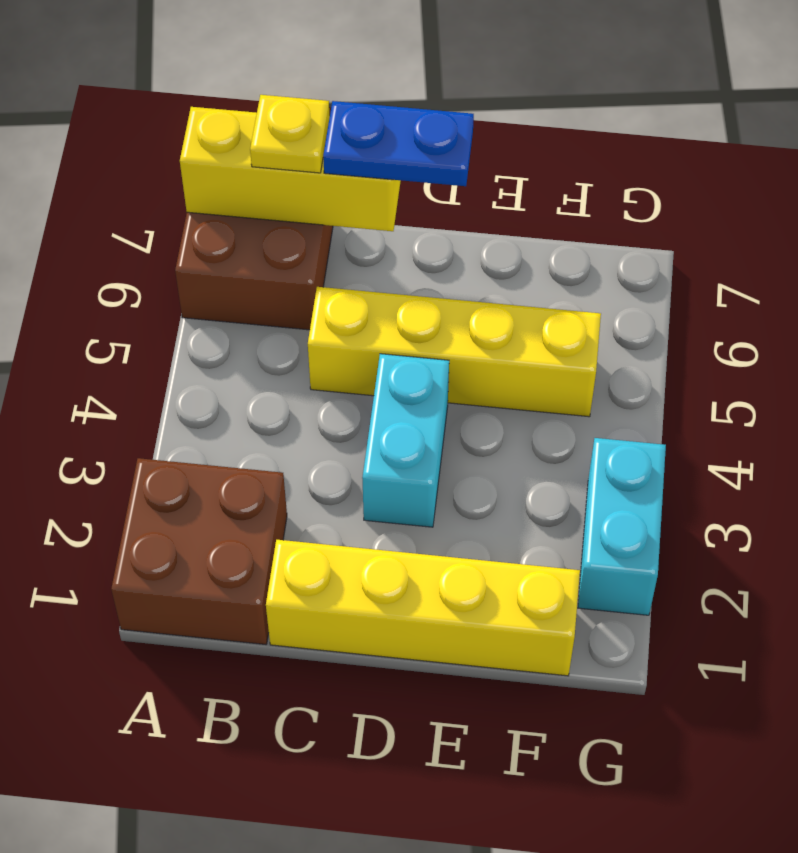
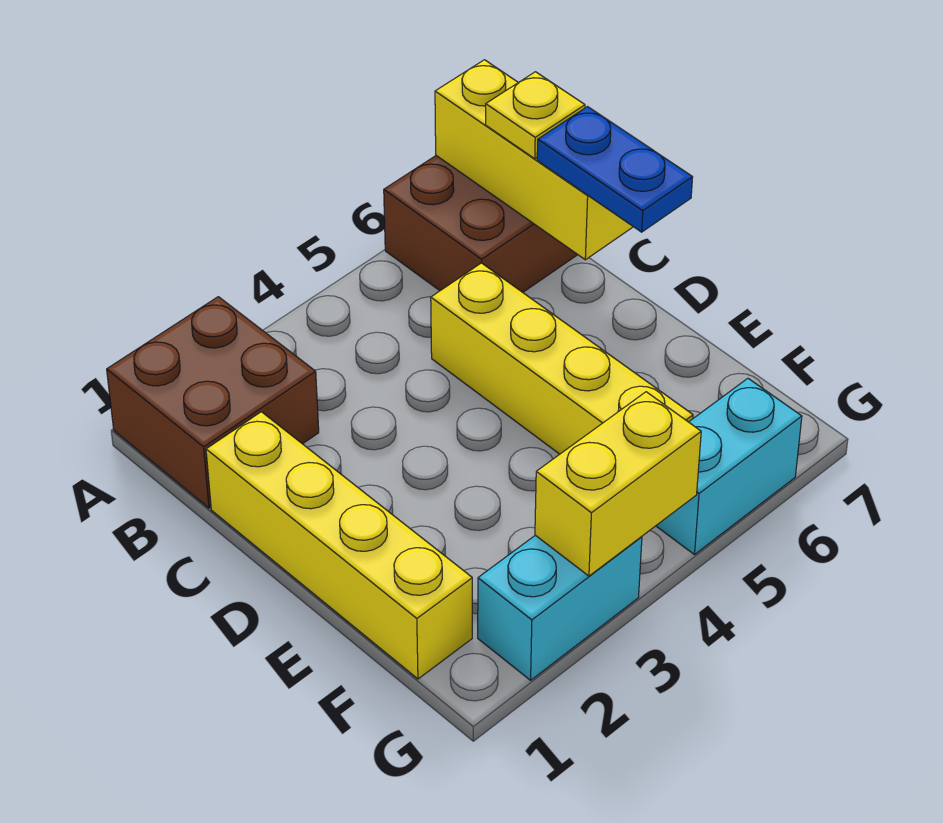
cyan brick D3:D4 level 1 -> cyan brick G5:G6 level 1
none -> yellow brick G3:G4 level 2

